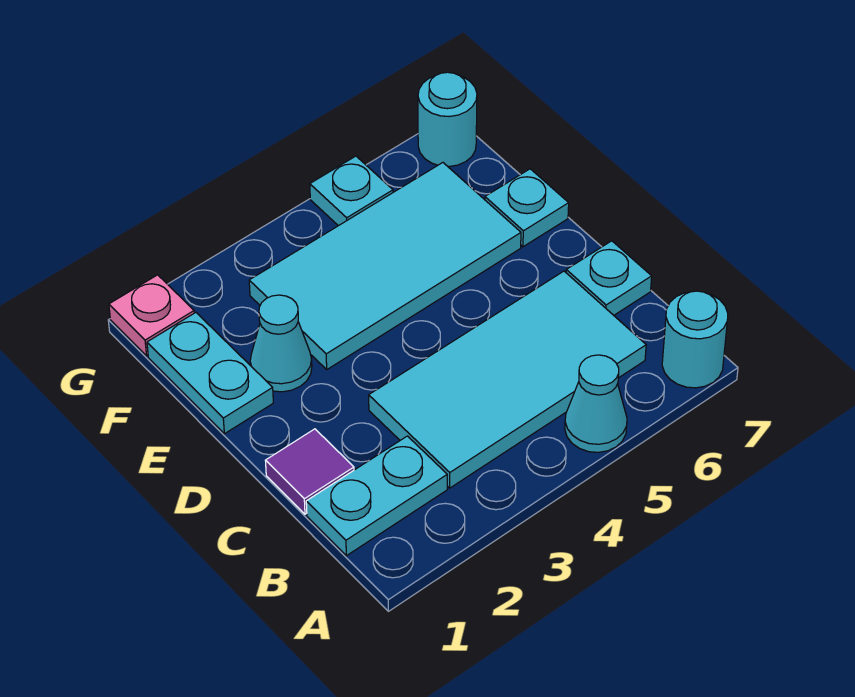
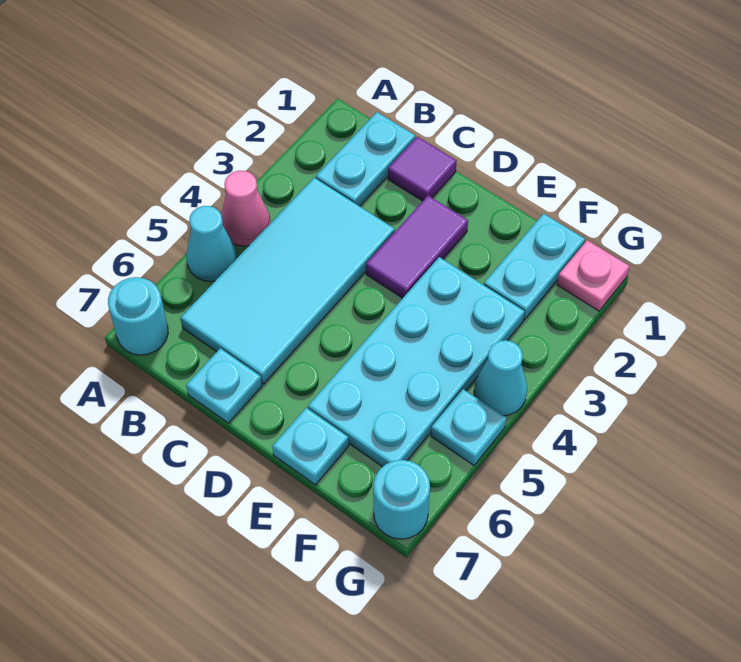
none -> pink cone A4 level 1
none -> purple tile D2:D3 level 1
cyan plate E1:F1 level 1 -> cyan plate F1:F2 level 1
cyan cone E2 level 1 -> cyan cone G4 level 1
cyan tile E3:F6 level 1 -> cyan plate E3:F6 level 1

